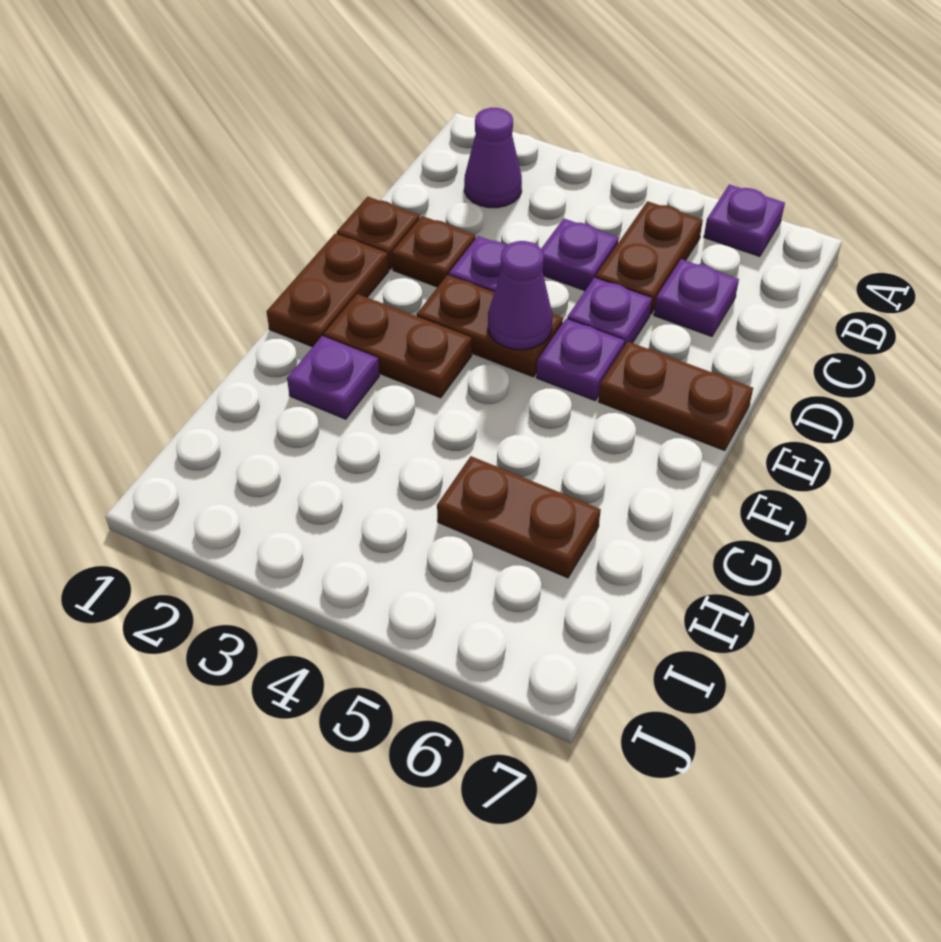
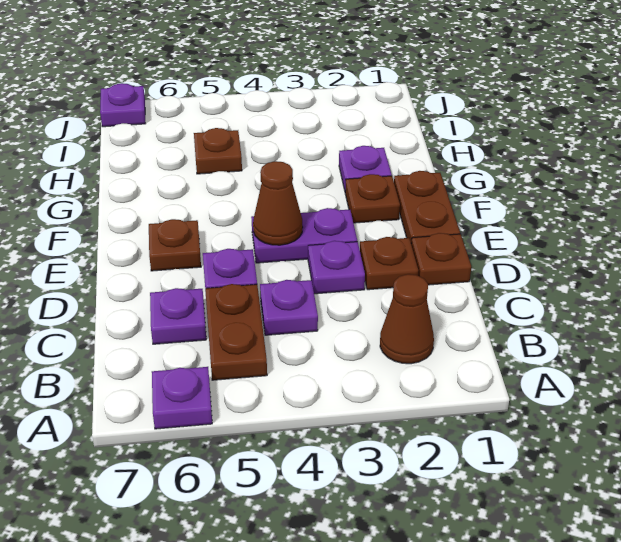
purple cone B2 level 1 -> brown cone B2 level 1
brown plate E3:E4 level 1 -> purple plate E3:E4 level 1
purple cone E4 level 2 -> brown cone E4 level 2
purple plate E5 level 1 -> purple plate J7 level 1
brown plate E6:E7 level 1 -> brown plate E6 level 1
brown plate F2:F3 level 1 -> brown plate F2 level 1
brown plate H5:H6 level 1 -> brown plate H5 level 1

